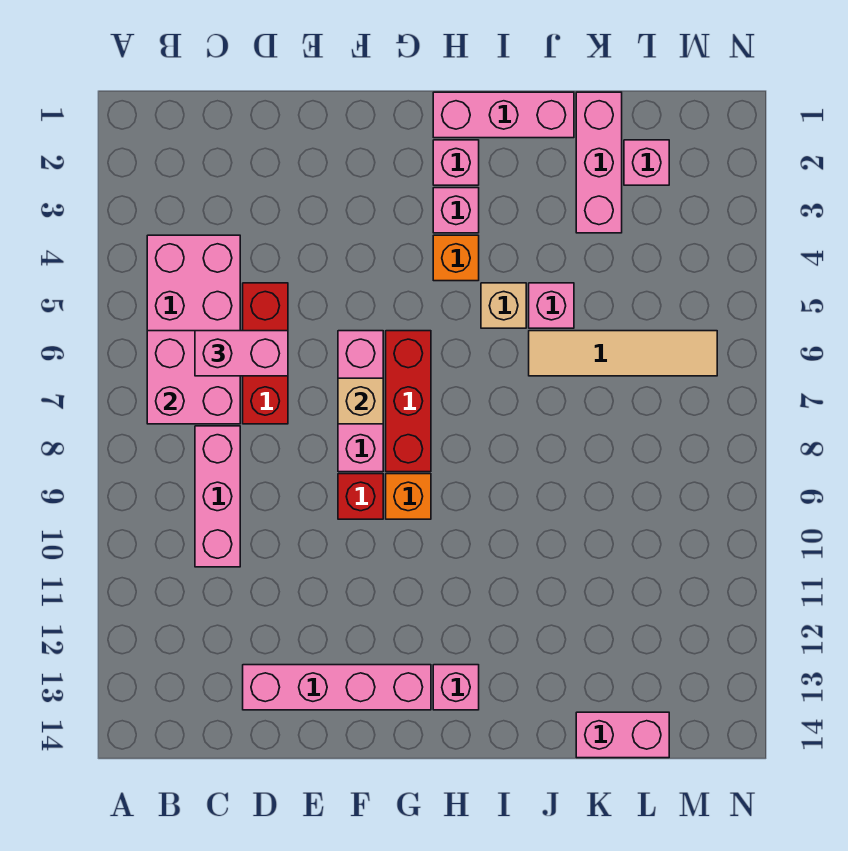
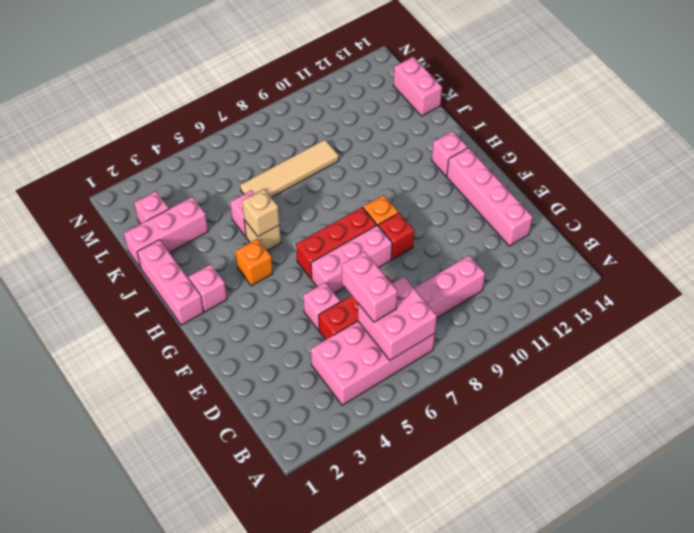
tan brick F7 level 2 -> tan brick I5 level 2
pink brick H3 level 1 -> pink brick E5 level 1
tan tile J6:M6 level 1 -> tan tile K6:K9 level 1

